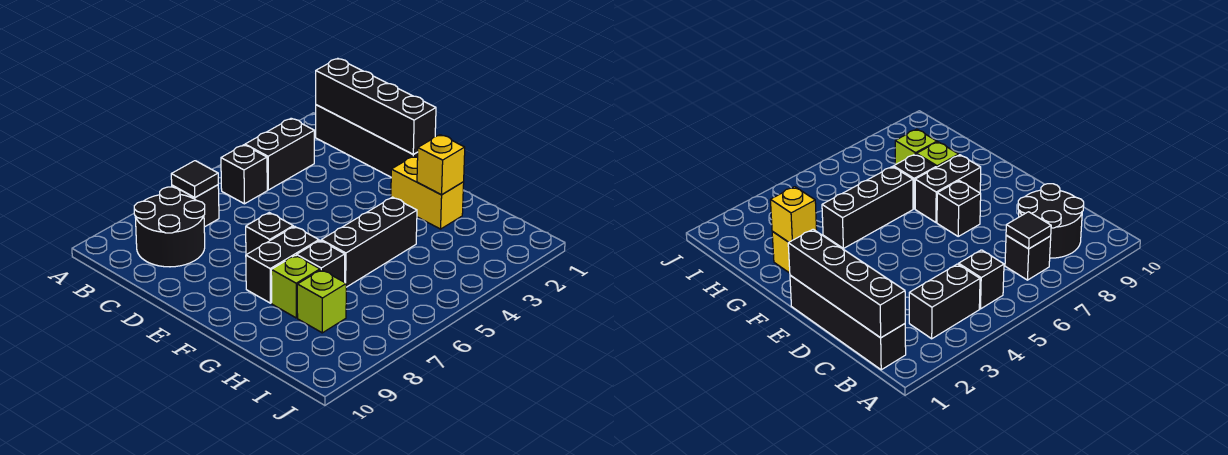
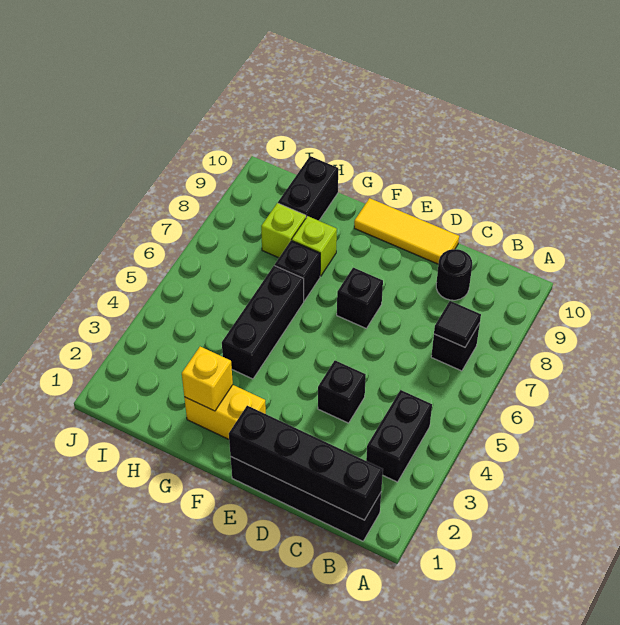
black brick B5 level 1 -> black brick D4 level 1
black round brick B8:C9 level 1 -> black round brick C9 level 1
none -> yellow tile D10:F10 level 1
black brick F7:F8 level 1 -> black brick H9:H10 level 1

